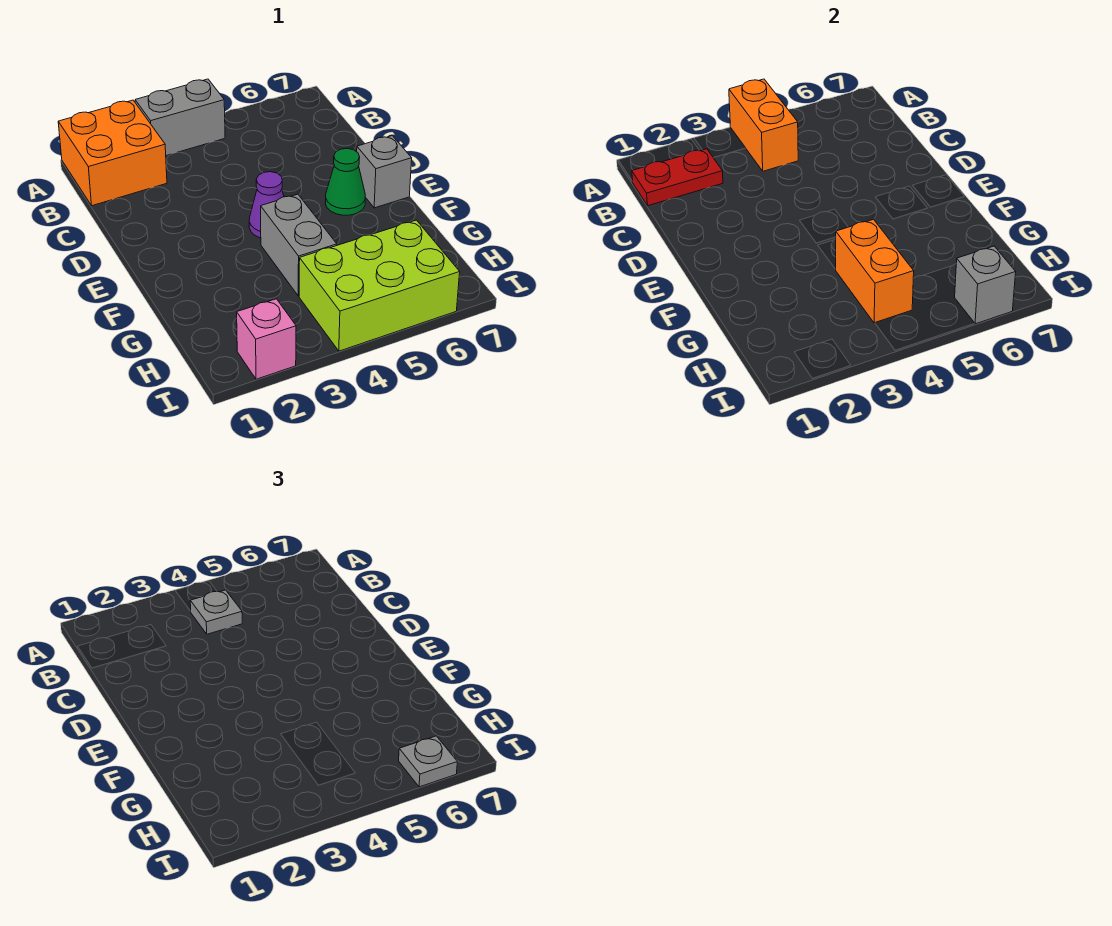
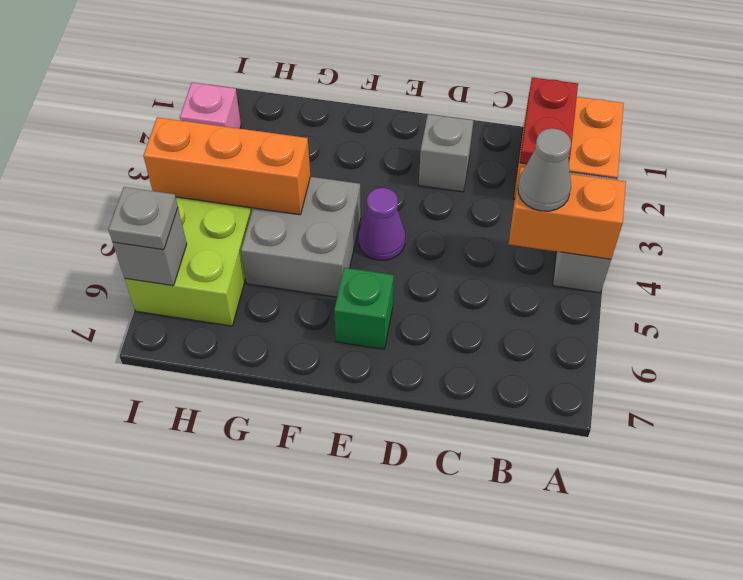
grey plate B4 level 3 -> grey cone B4 level 3
green cone E6 level 1 -> green brick E6 level 1
grey brick E7 level 1 -> grey brick D2 level 1
grey brick F4:G4 level 1 -> grey brick F4:G5 level 1
orange brick G4:H4 level 2 -> orange brick G4:I4 level 2

